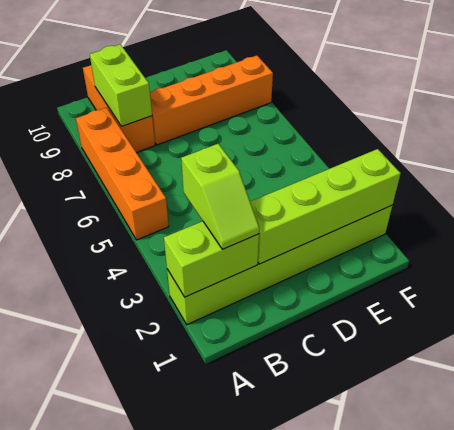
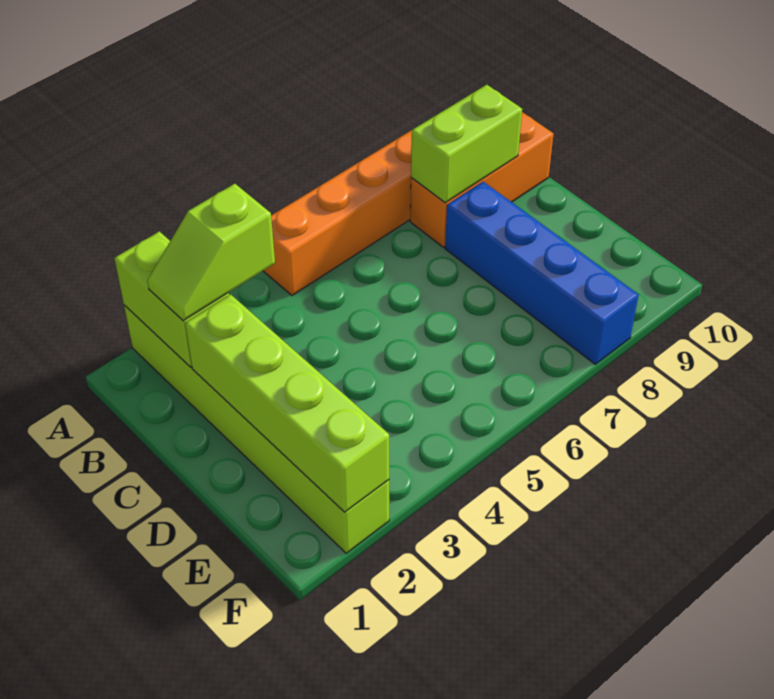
orange brick C8:F8 level 1 -> blue brick C8:F8 level 1

